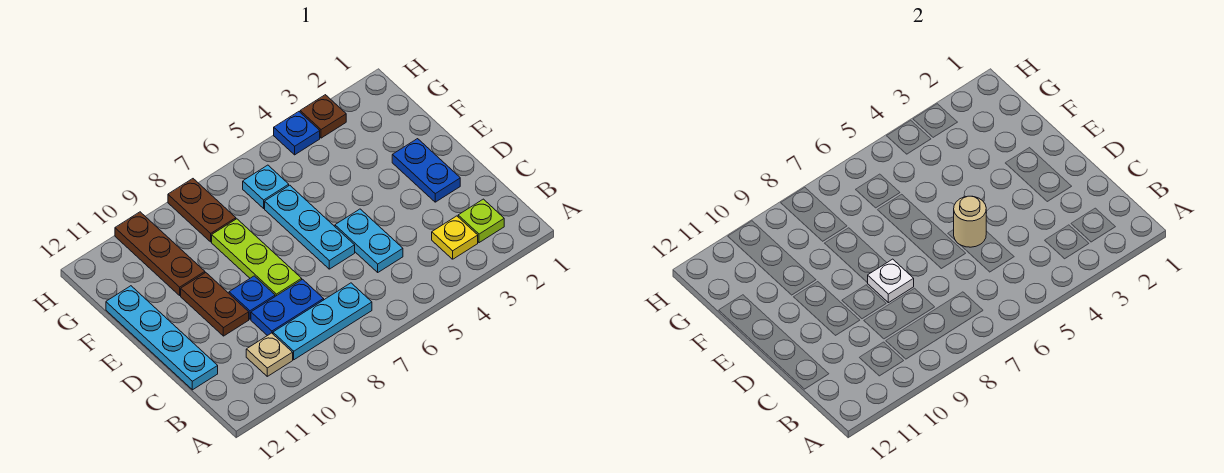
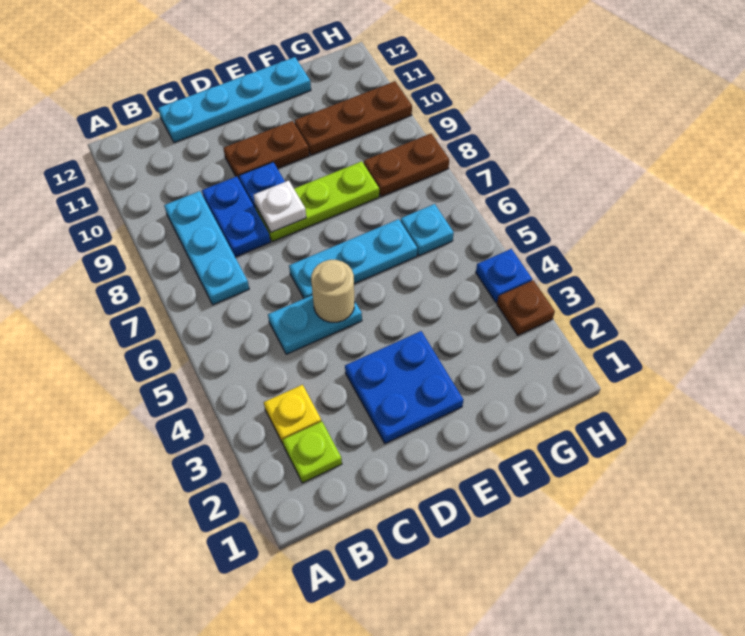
tan plate B10 level 1 -> none
blue plate D2:E2 level 1 -> blue plate D2:E3 level 1

